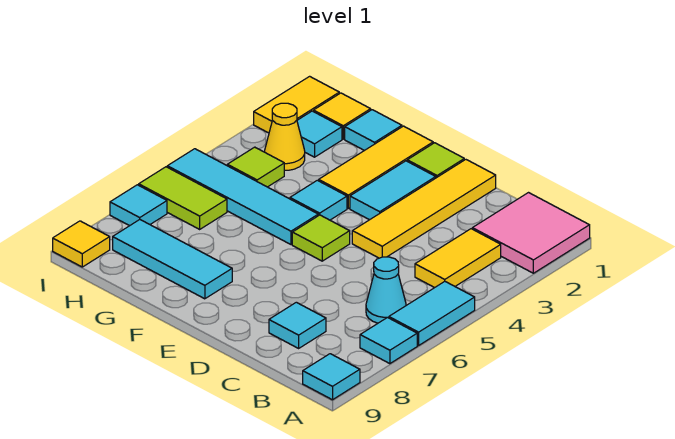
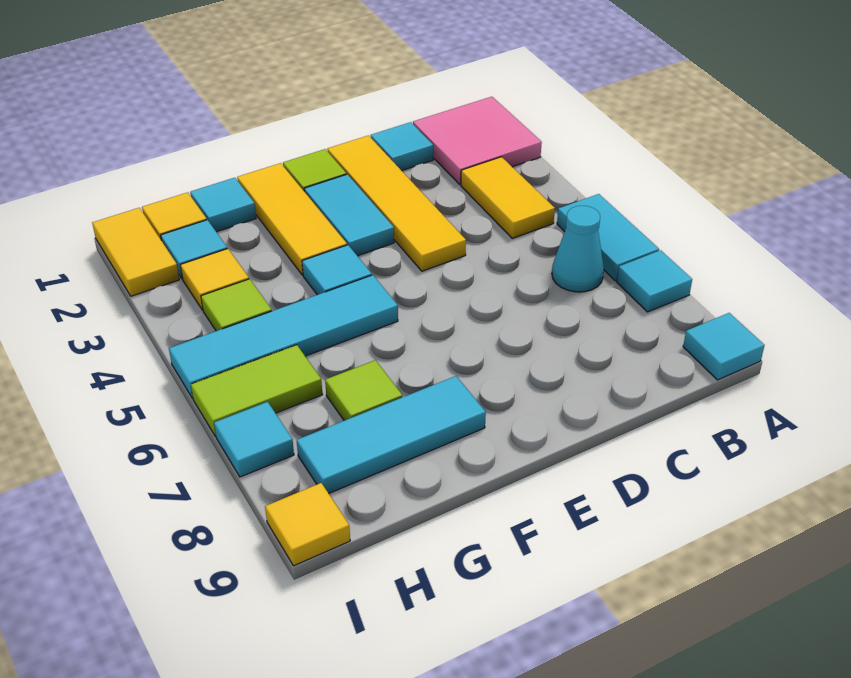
cyan tile C8 level 1 -> cyan tile C1 level 1
lime tile E5 level 1 -> lime tile G7 level 1
yellow cone H3 level 1 -> yellow tile H3 level 1

